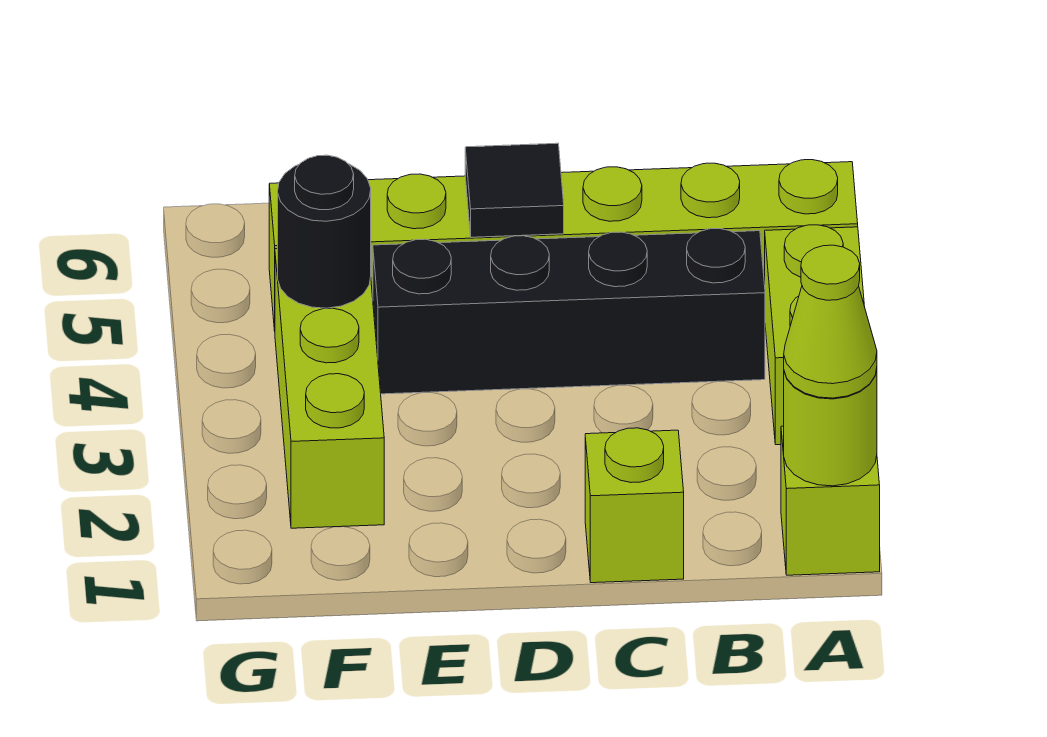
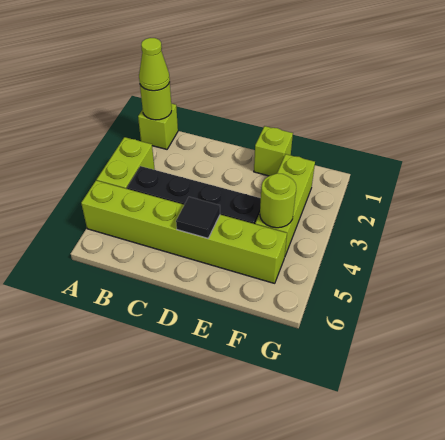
lime brick C1 level 1 -> lime brick E1 level 1
black round brick F4 level 2 -> lime round brick F4 level 2

